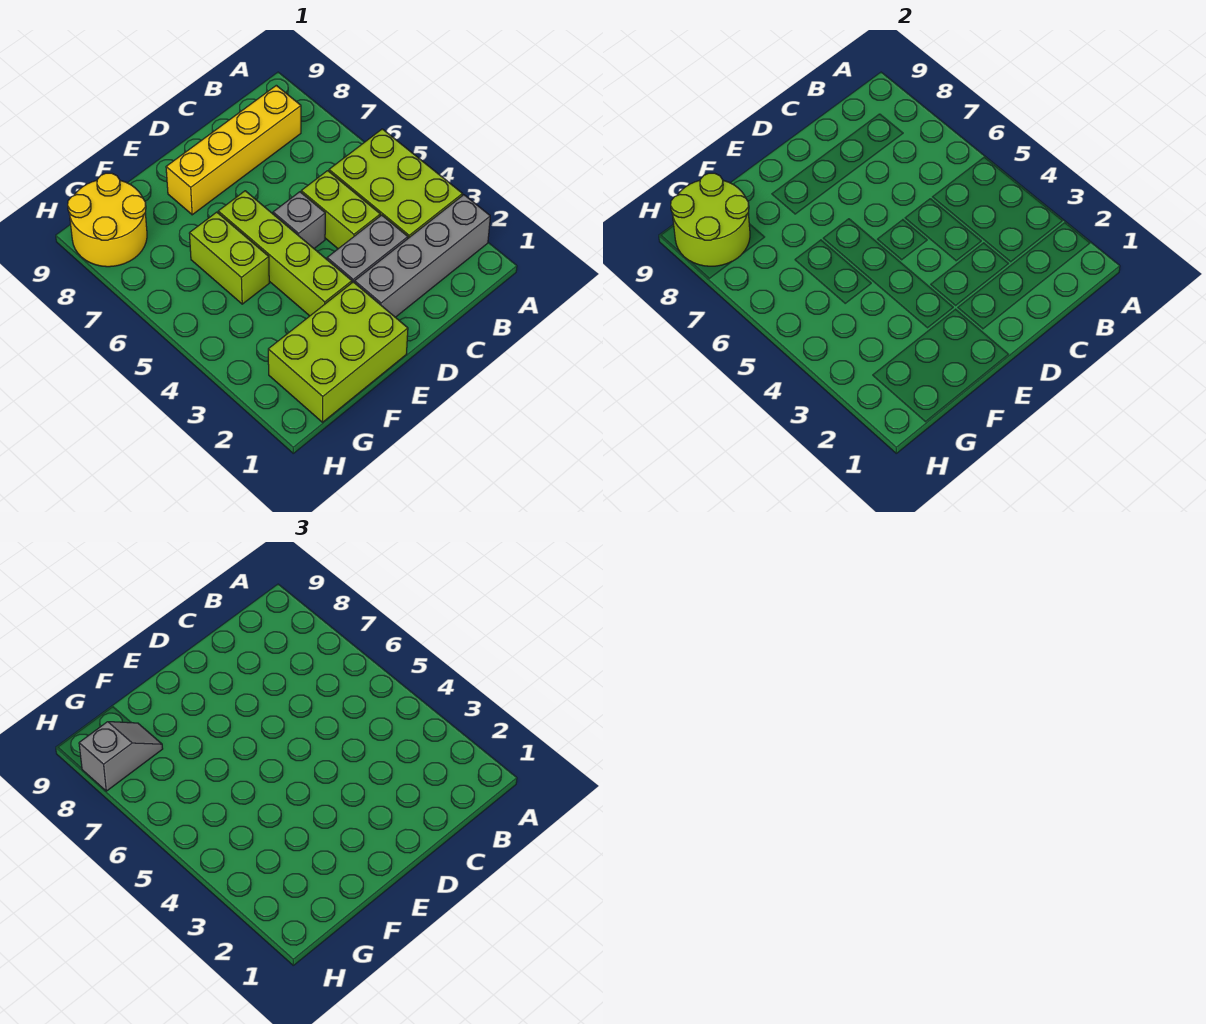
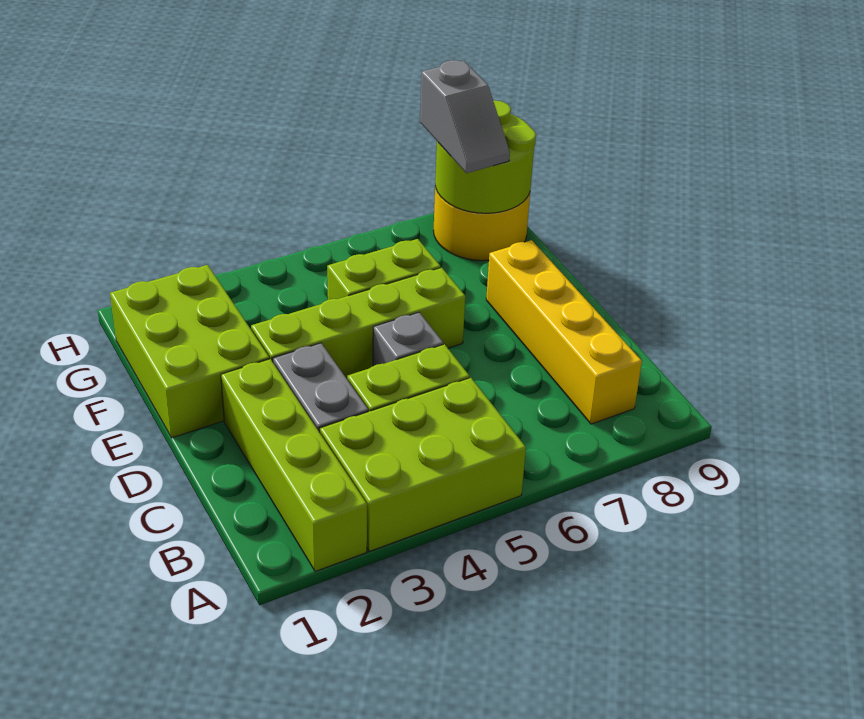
grey brick A2:D2 level 1 -> lime brick A2:D2 level 1

